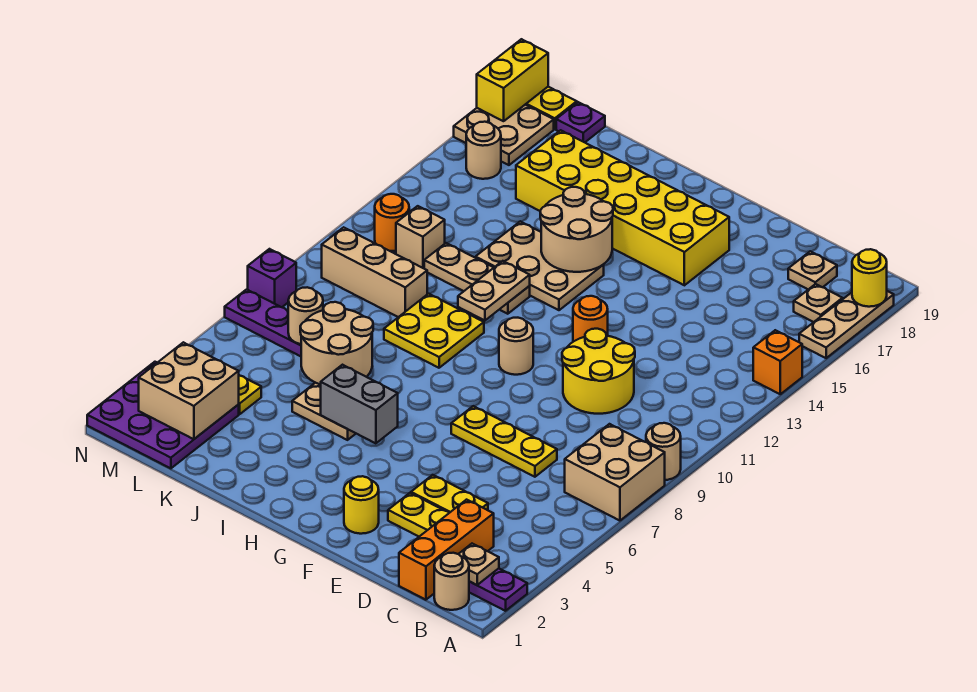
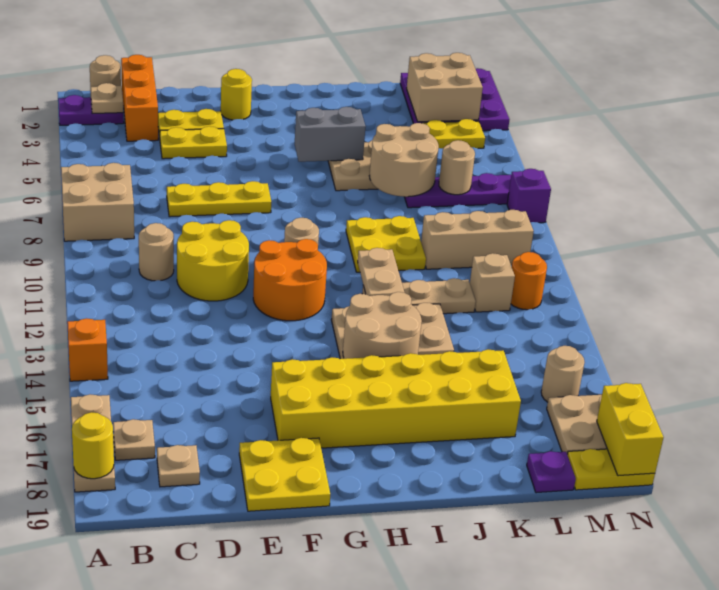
tan round brick A9 level 1 -> tan round brick C10 level 1
none -> yellow plate E18:F19 level 1
orange round brick F12 level 1 -> orange round brick F11:G12 level 1

